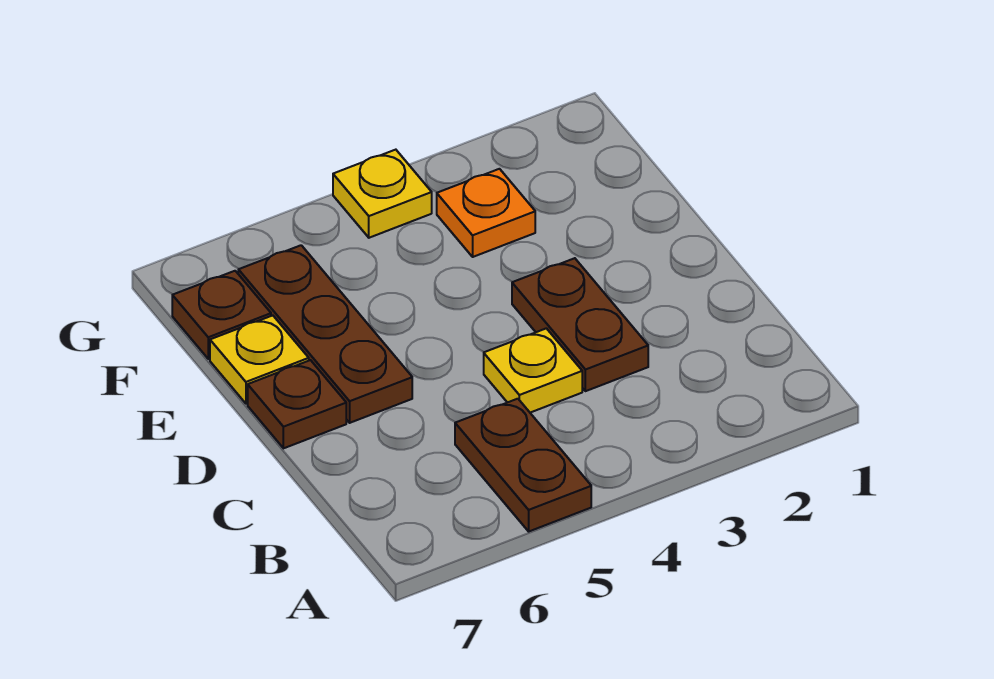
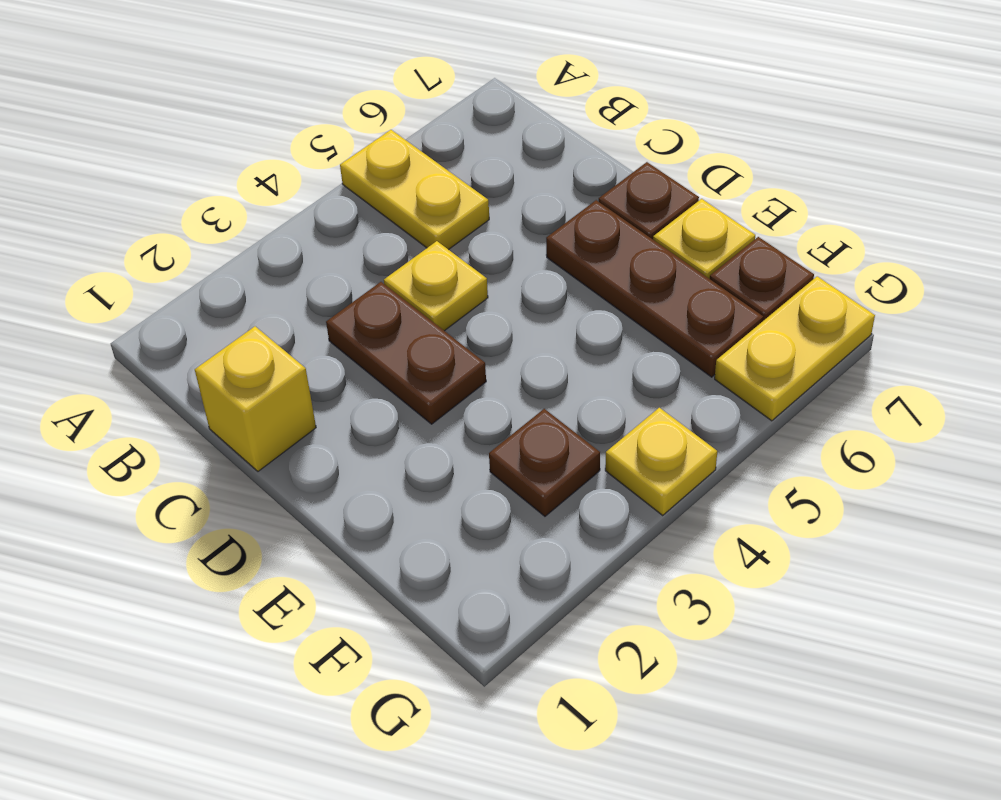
brown plate A5:B5 level 1 -> yellow plate A5:B5 level 1
none -> yellow brick C1 level 1
orange plate F3 level 1 -> brown plate F3 level 1
none -> yellow plate G6:G7 level 1

